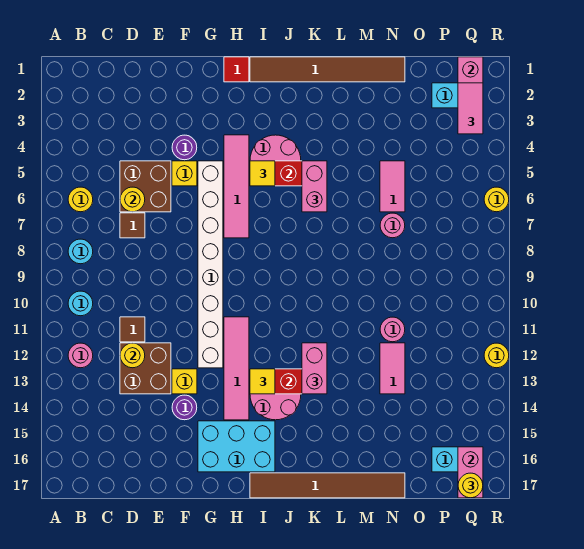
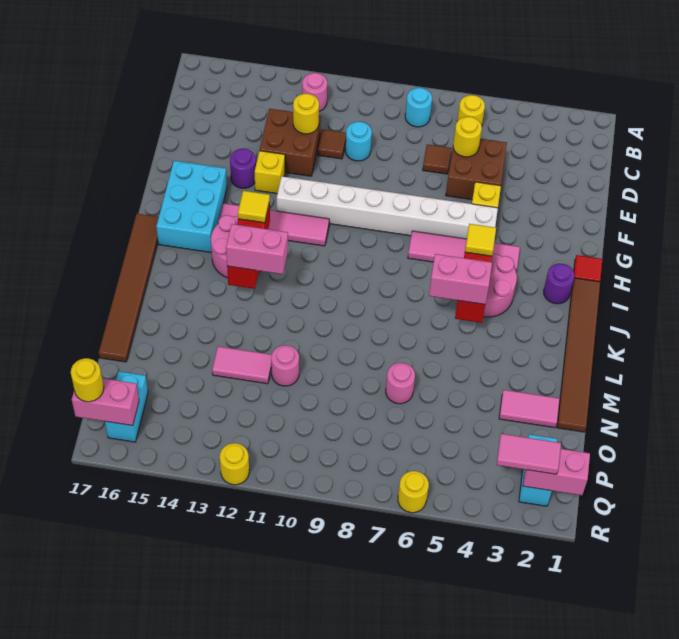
cyan round brick B10 level 1 -> cyan round brick D10 level 1
purple round brick F4 level 1 -> purple round brick I2 level 1
pink tile N5:N6 level 1 -> pink tile N2:N3 level 1

